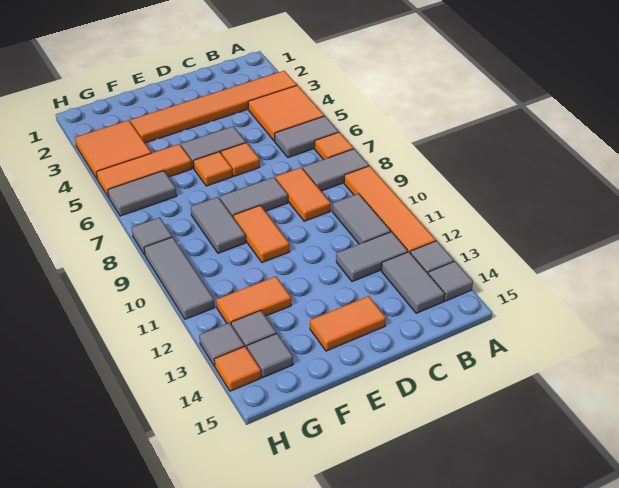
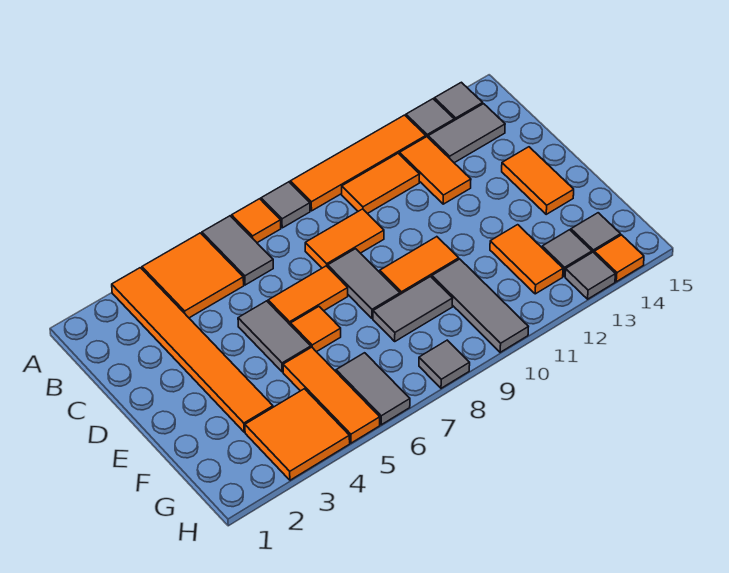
grey tile A8:B8 level 1 -> grey tile A8 level 1
grey tile B10:B11 level 1 -> orange tile B10:B11 level 1
grey tile B12:C12 level 1 -> orange tile B12:C12 level 1
orange tile D6 level 1 -> orange tile D6:D7 level 1
grey tile H9:H11 level 1 -> grey tile F10:H10 level 1

